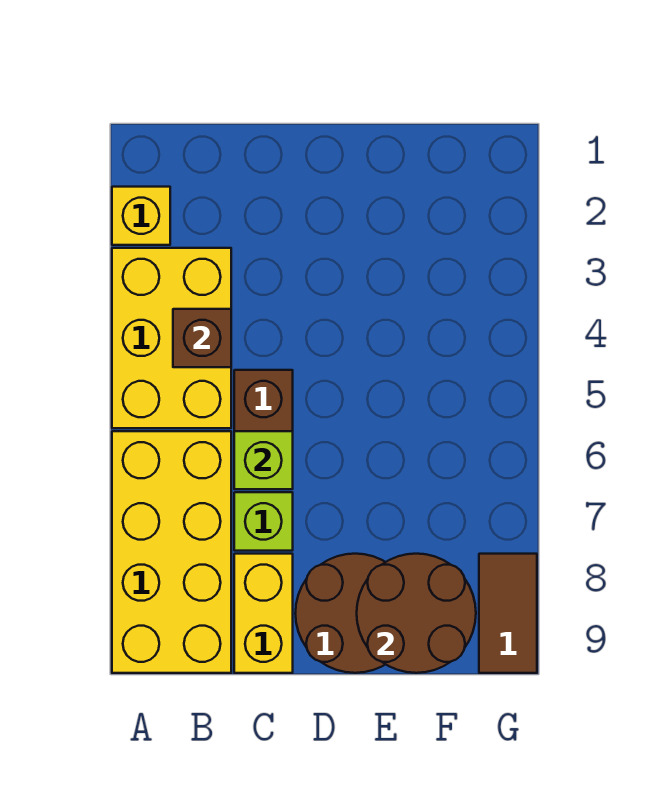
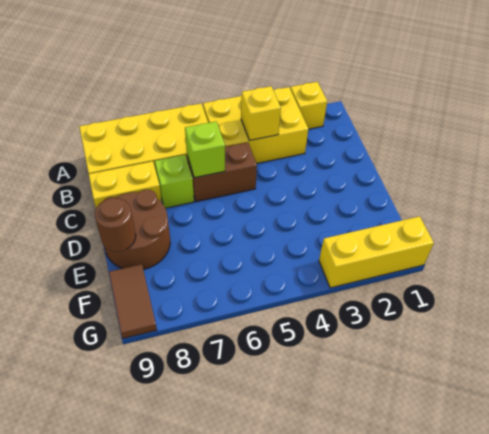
brown brick B4 level 2 -> yellow brick B4 level 2
brown round brick E8:F9 level 2 -> brown round brick E9 level 2
none -> yellow brick G1:G3 level 1
brown tile G8:G9 level 1 -> brown tile F9:G9 level 1

